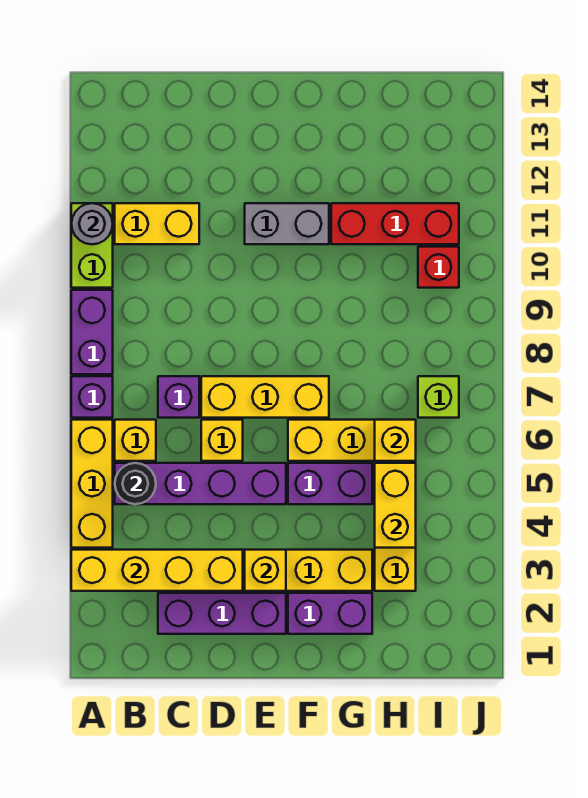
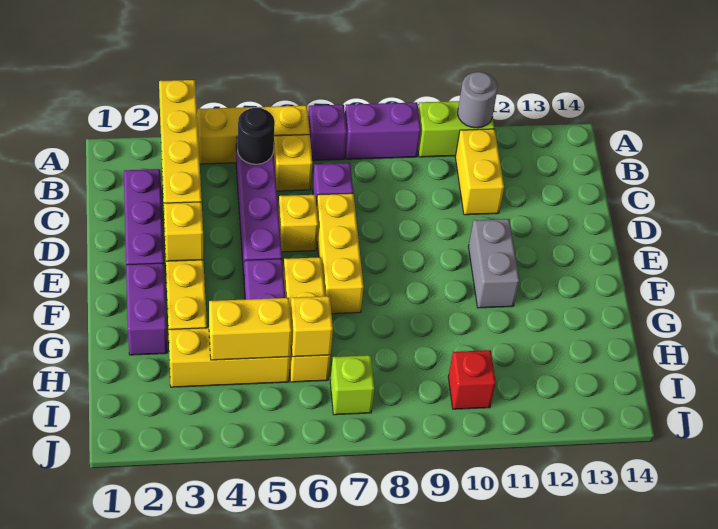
red brick G11:I11 level 1 -> none

